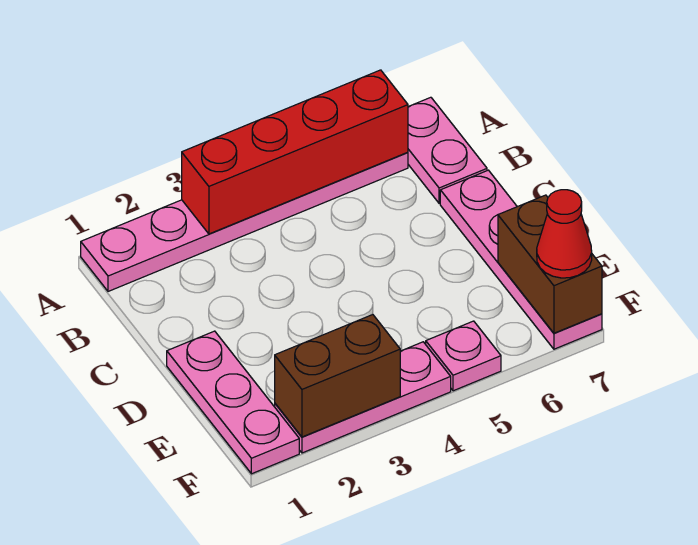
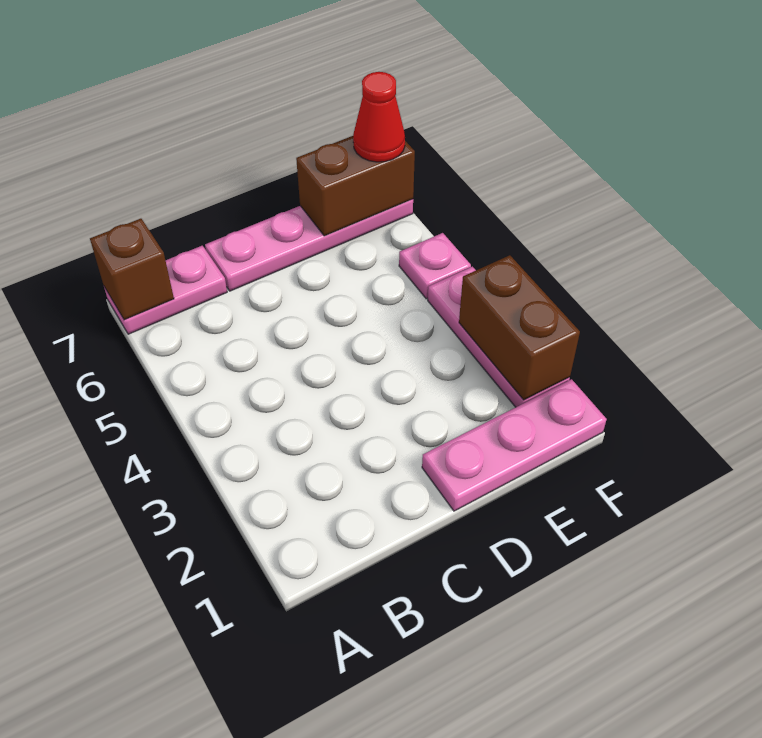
pink plate A1:A6 level 1 -> none
red brick A3:A6 level 2 -> none
none -> brown brick A7 level 2

